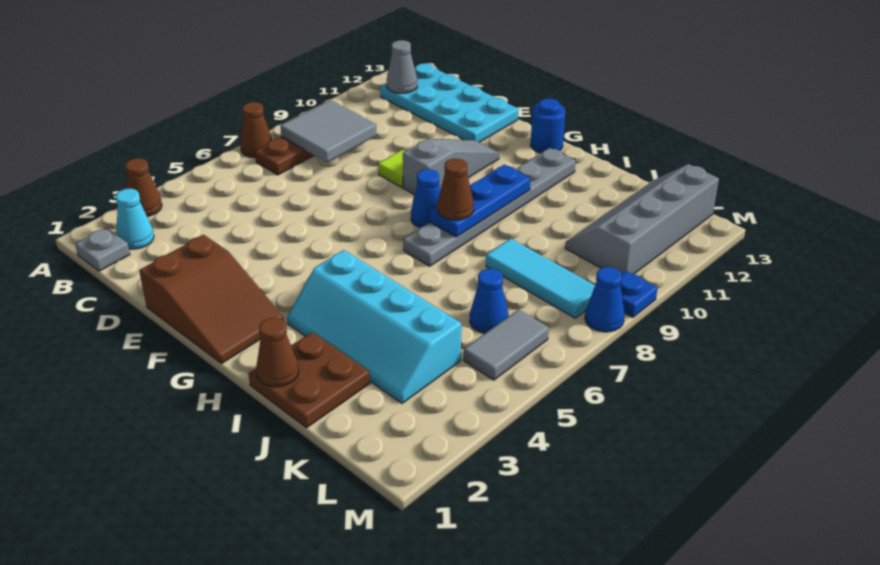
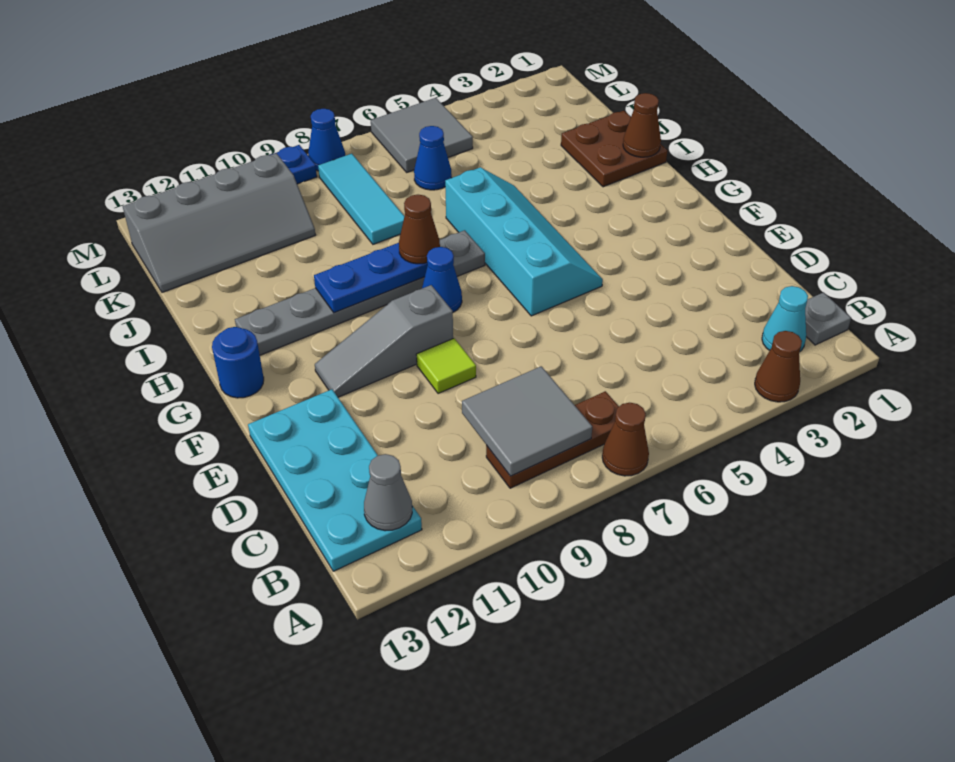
brown slope E1:G2 level 1 top E -> none
cyan slope H3:K4 level 1 top 4 -> cyan slope F5:I6 level 1 top 6
grey tile L5:L6 level 1 -> grey tile L5:M6 level 1

